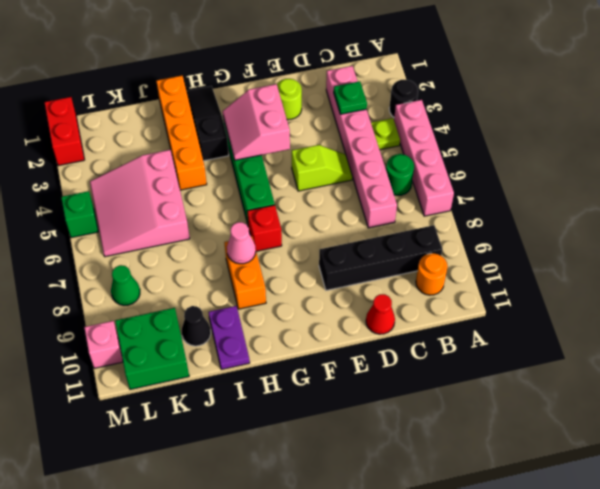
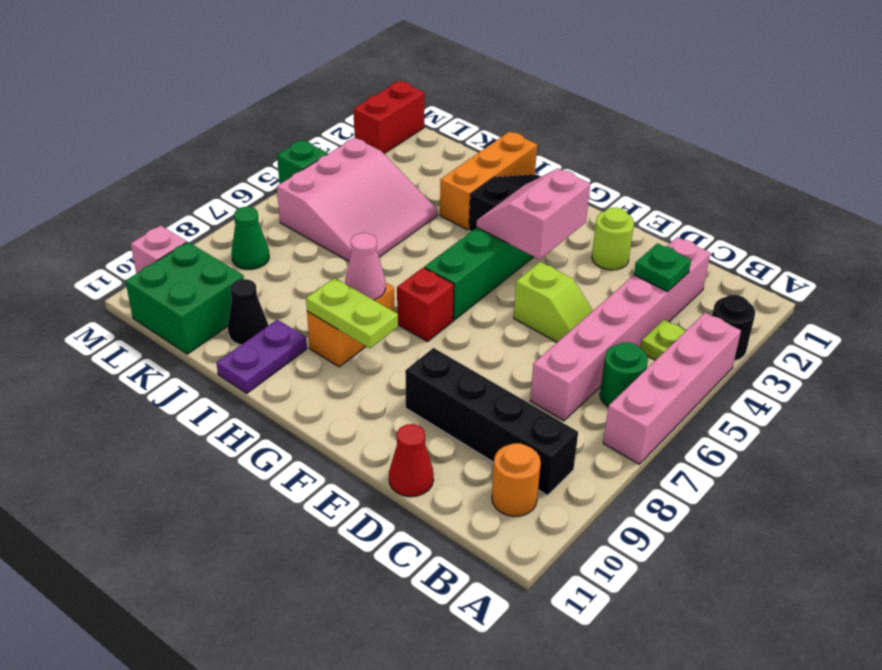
none -> lime plate G9:H9 level 2
orange brick I1:I4 level 1 -> orange brick I1:I3 level 1
pink slope J4:L6 level 1 top J -> pink slope J4:L6 level 1 top L

